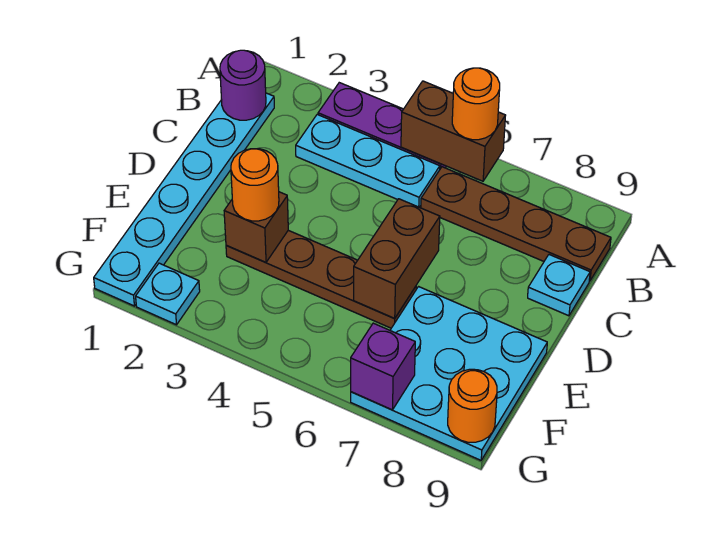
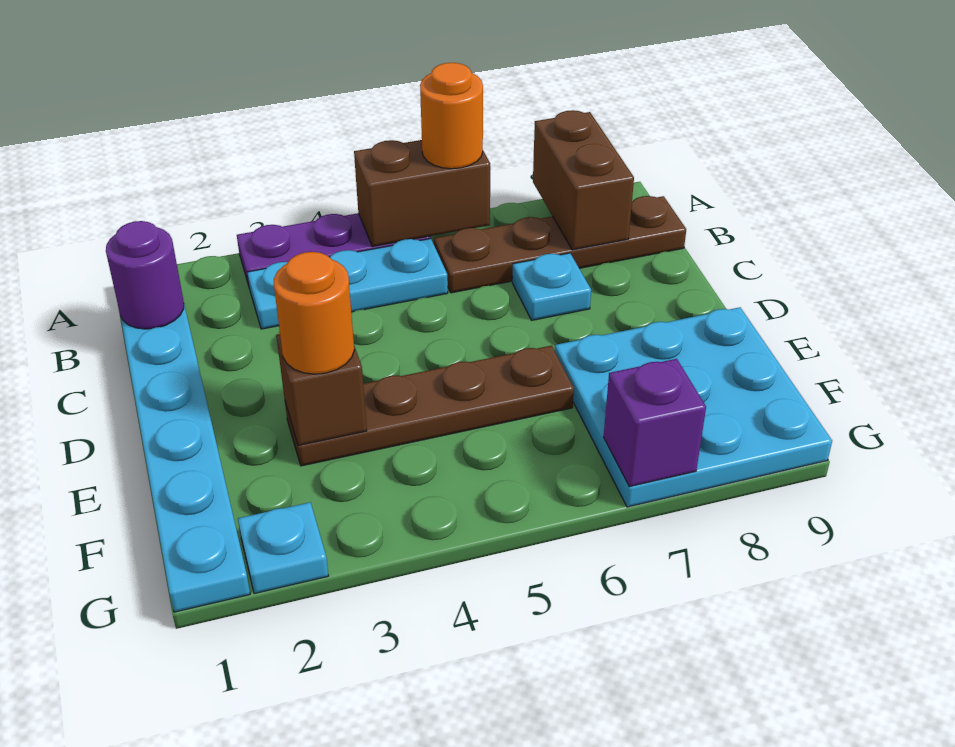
cyan plate C9 level 1 -> cyan plate C7 level 1
brown brick D6:E6 level 2 -> brown brick A8:B8 level 2
orange round brick G9 level 2 -> none

